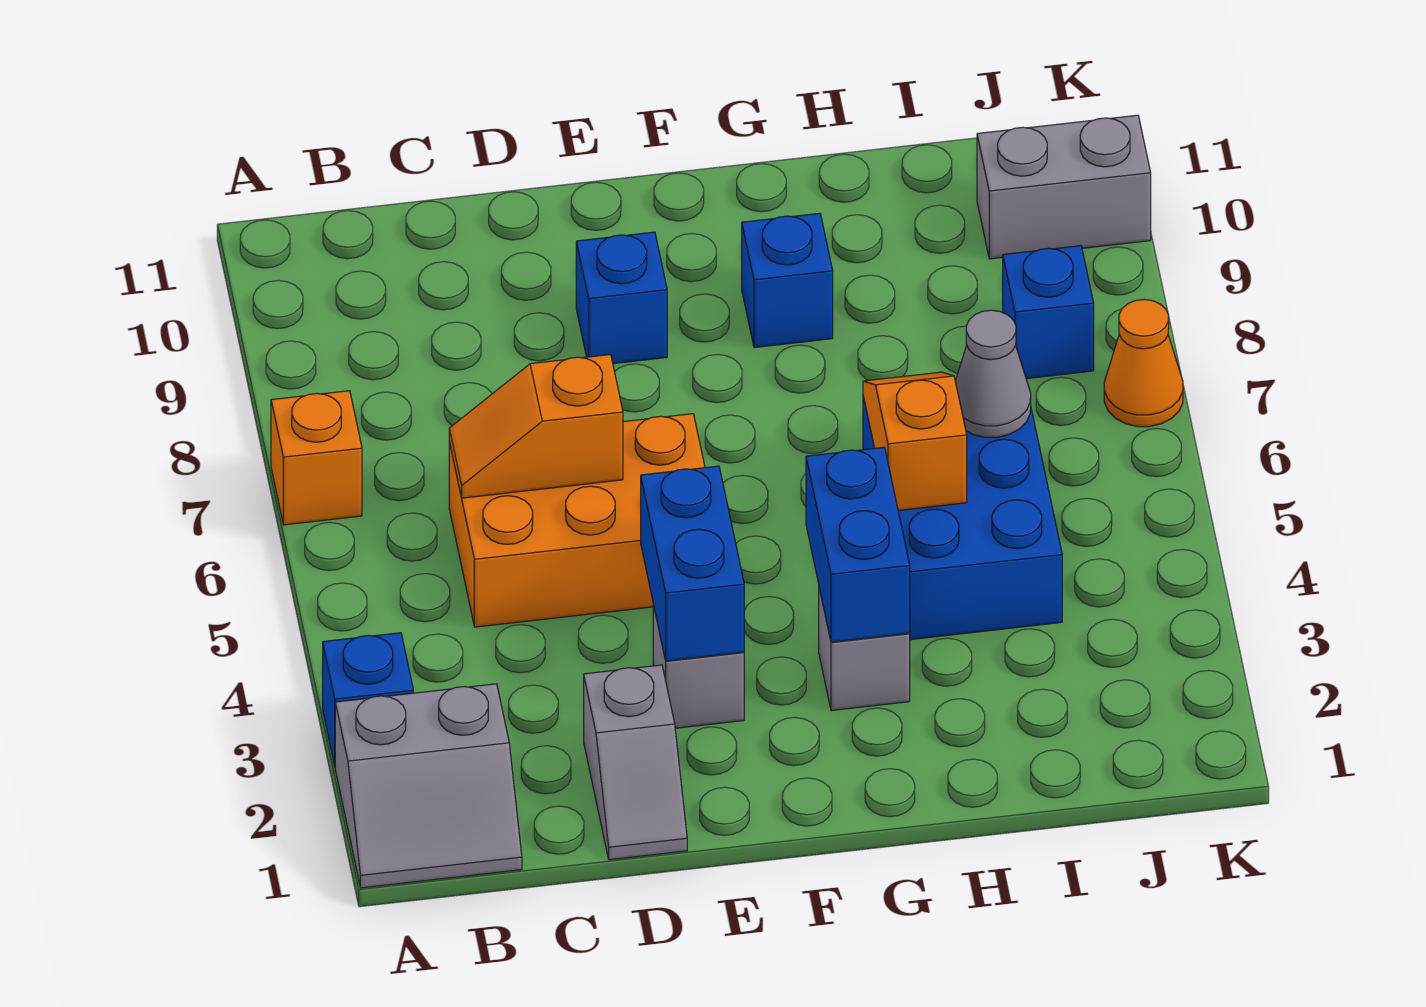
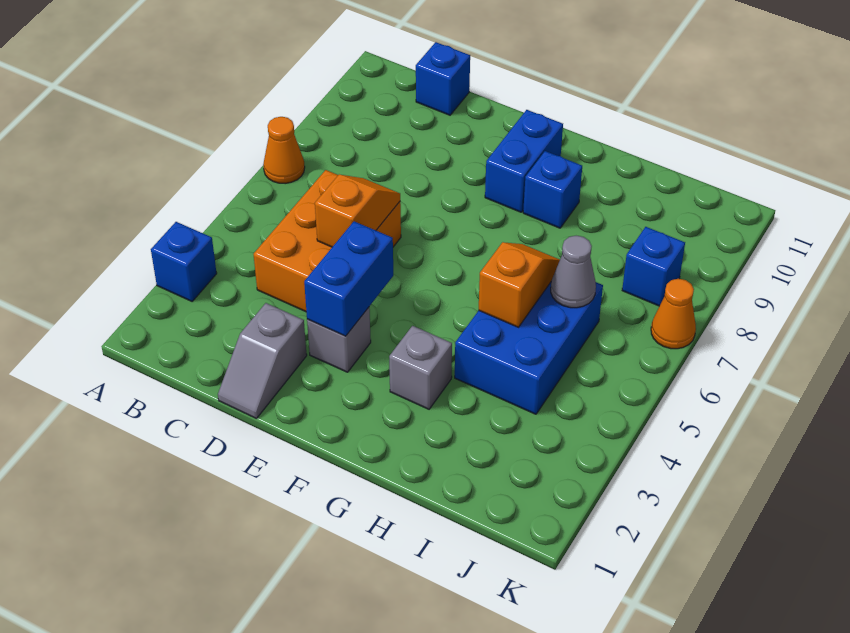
grey slope A1:B2 level 1 top 2 -> none
orange brick A7 level 1 -> orange cone A7 level 1
orange brick C5:E6 level 1 -> orange brick C4:D6 level 1
orange slope C6:D6 level 2 top D -> orange slope D5:D6 level 2 top 5
blue brick E9 level 1 -> blue brick C11 level 1
blue brick G3:G4 level 2 -> blue brick F9:F10 level 1
grey brick J10:K10 level 1 -> none

